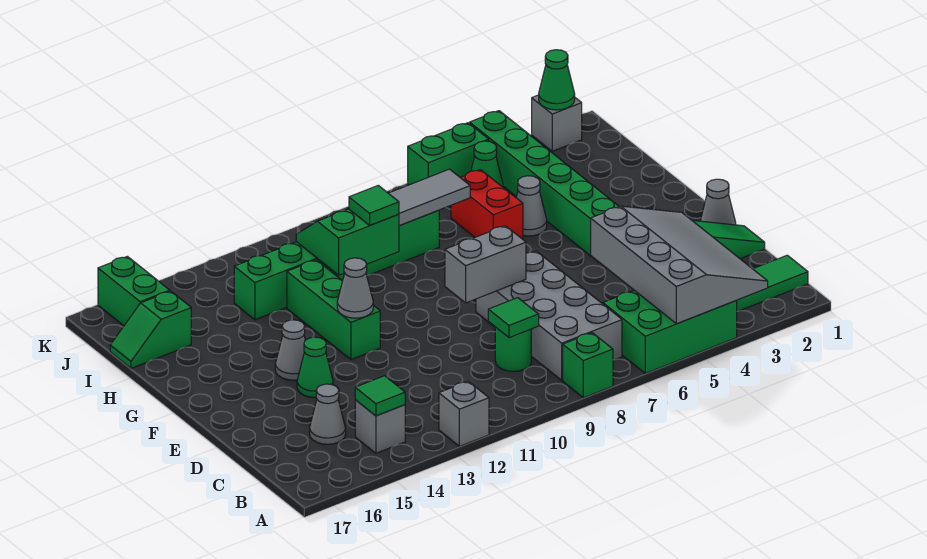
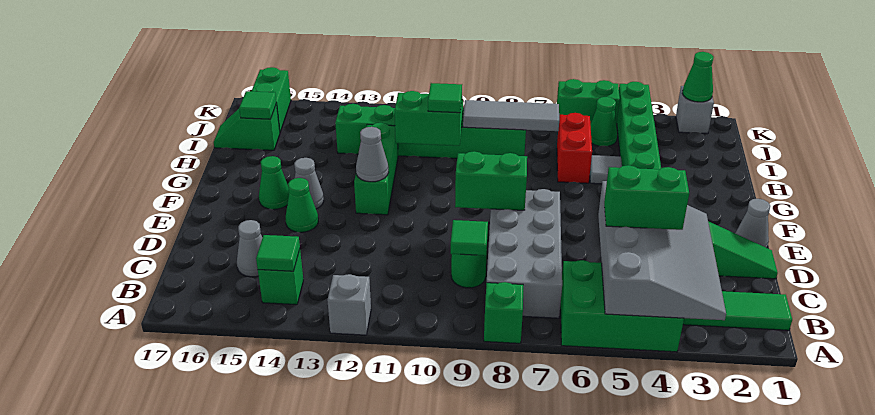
grey brick B14 level 1 -> green brick B14 level 1
none -> green brick C4:C5 level 3
grey brick E8:E9 level 2 -> green brick E8:E9 level 2
none -> green cone F15 level 1
grey cone H5 level 1 -> grey tile H5 level 1
none -> green tile I16 level 2

